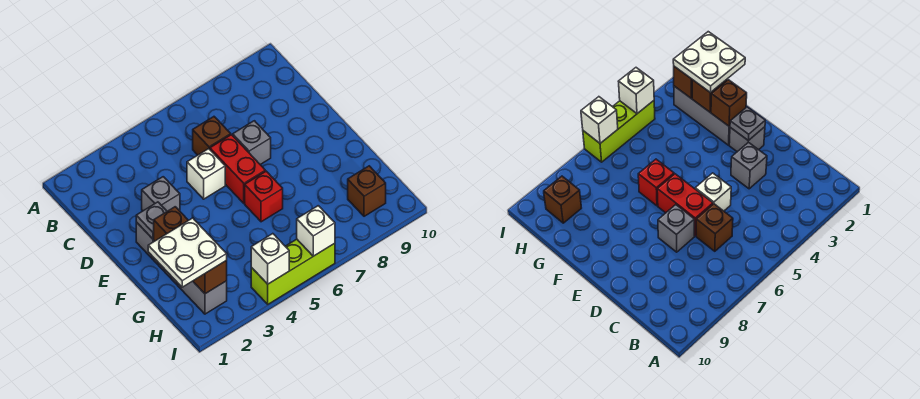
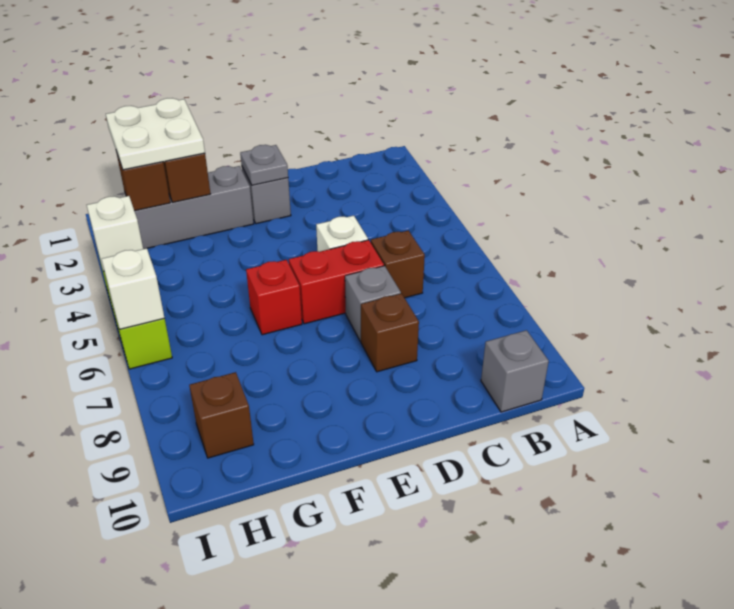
grey brick D3 level 1 -> grey brick B10 level 1
brown brick F2 level 2 -> brown brick D8 level 1

